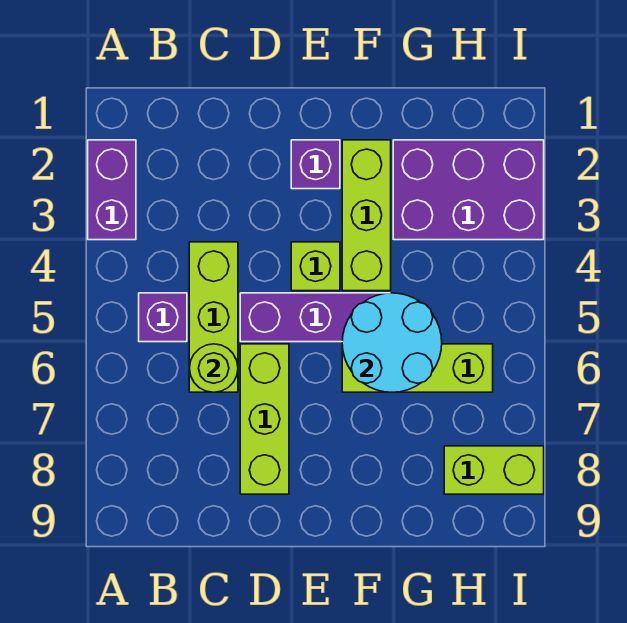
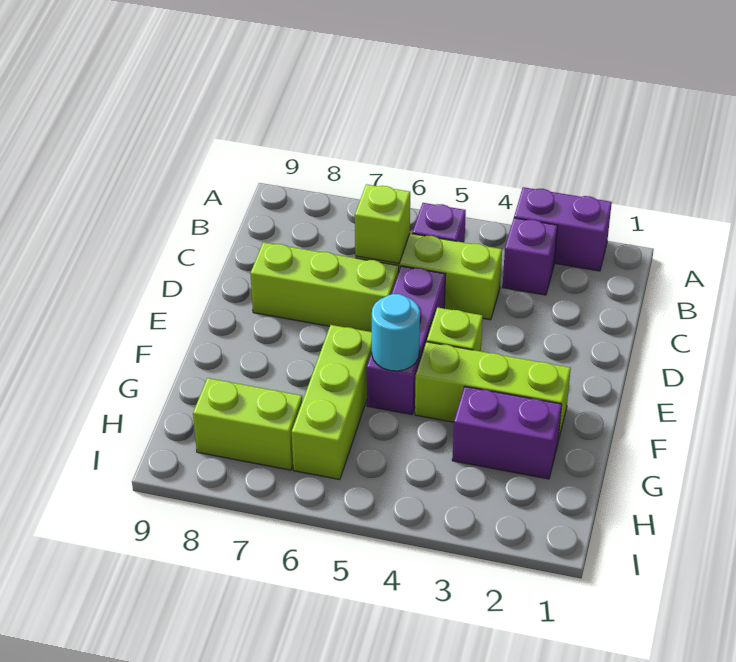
lime round brick C6 level 2 -> lime brick C6 level 2
purple brick E2 level 1 -> purple brick B3 level 1
cyan round brick F5:G6 level 2 -> cyan round brick F5 level 2
purple brick G2:I3 level 1 -> purple brick G2:G3 level 1
lime brick H8:I8 level 1 -> lime brick H7:H8 level 1

